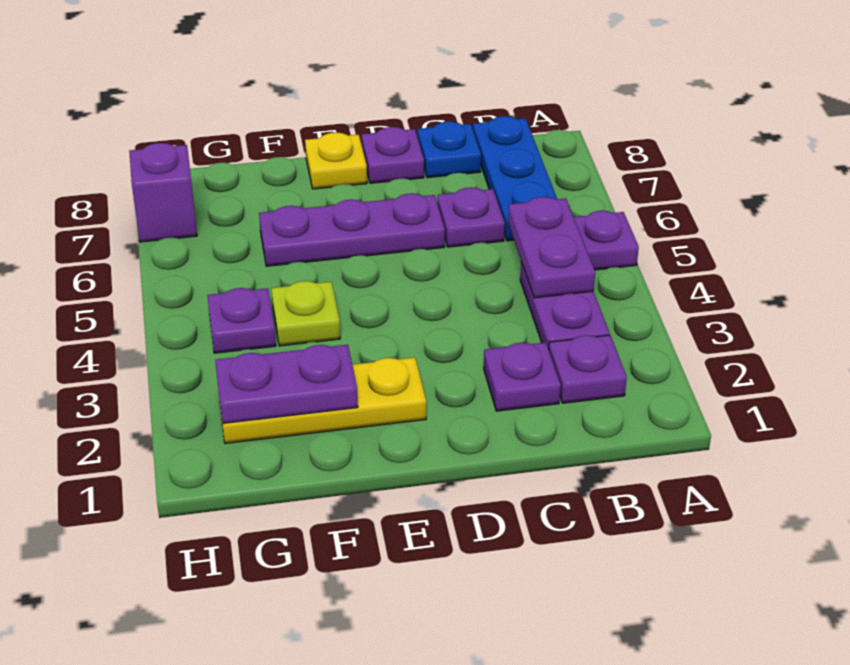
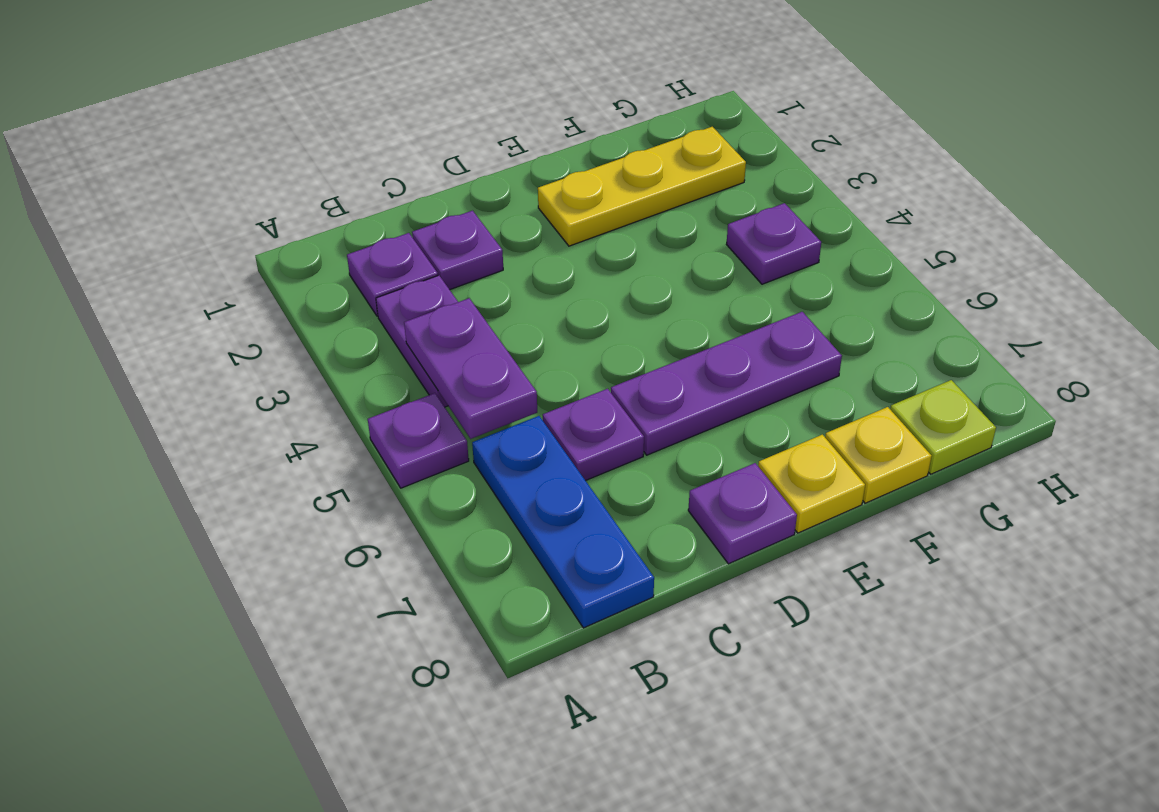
blue plate C8 level 1 -> none
purple plate F2:G2 level 2 -> none
lime plate F4 level 1 -> lime plate G8 level 1
none -> yellow plate F8 level 1
purple brick H7 level 1 -> none

